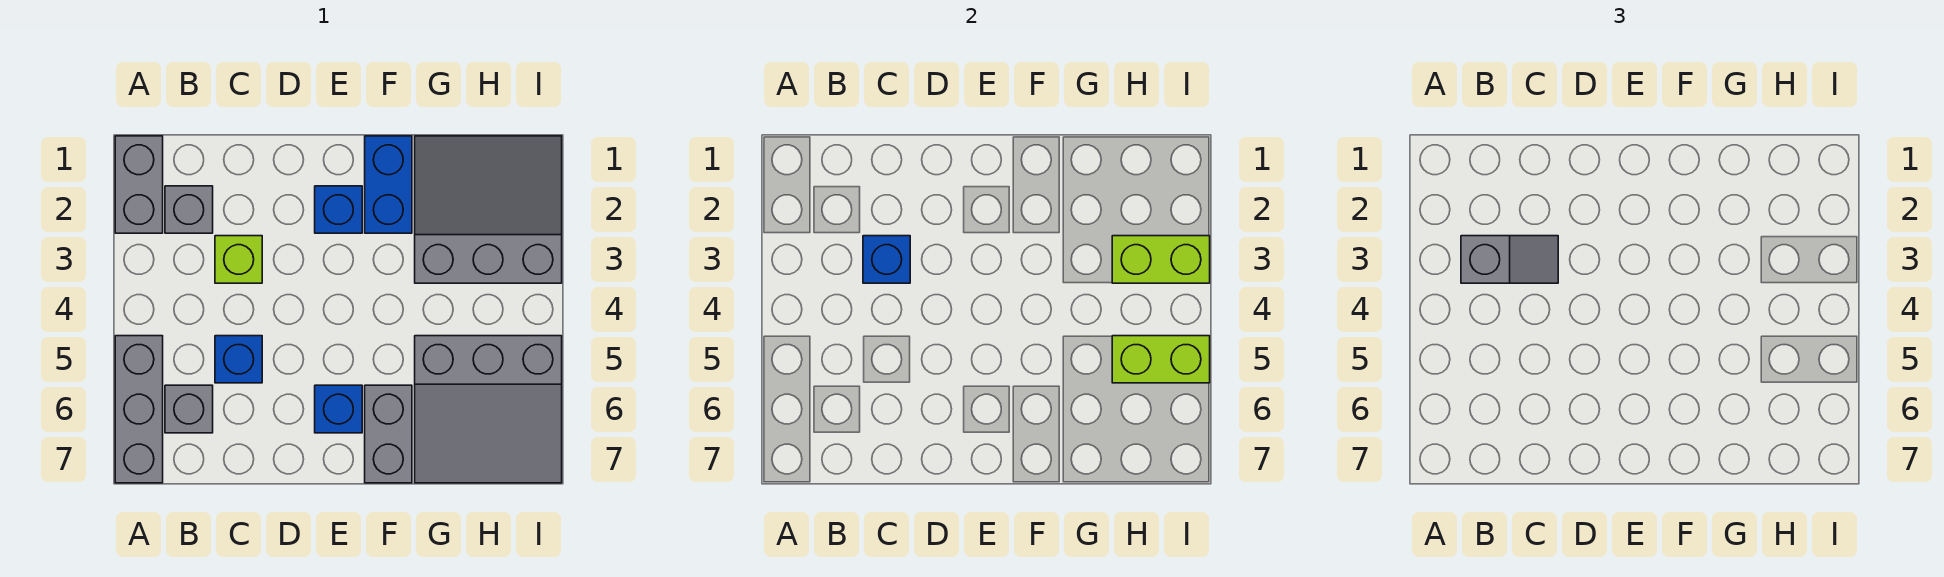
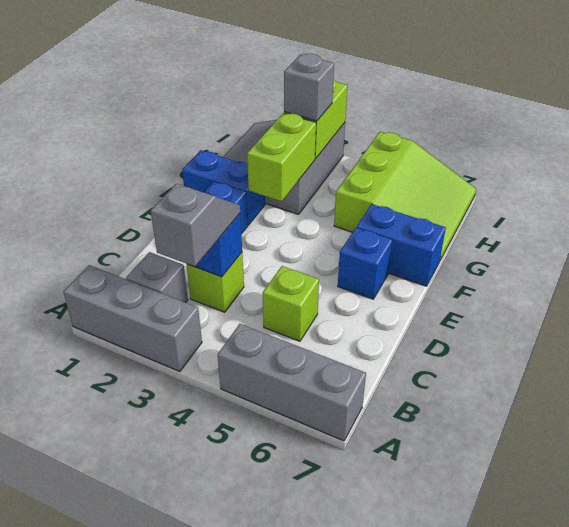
grey brick A1:A2 level 1 -> grey brick A1:A3 level 1
grey brick B6 level 1 -> grey brick H3 level 3
blue brick C5 level 1 -> lime brick C5 level 1
grey brick F6:F7 level 1 -> blue brick F6:F7 level 1
grey slope G5:I7 level 1 top 5 -> lime slope G5:I7 level 1 top 5
lime brick H5:I5 level 2 -> lime brick F3:G3 level 2

